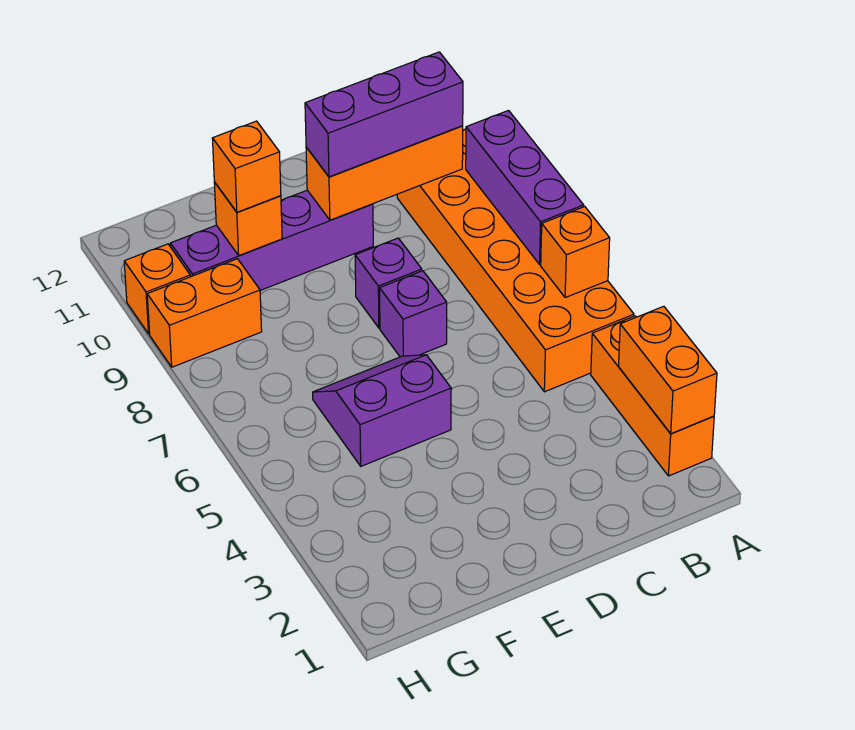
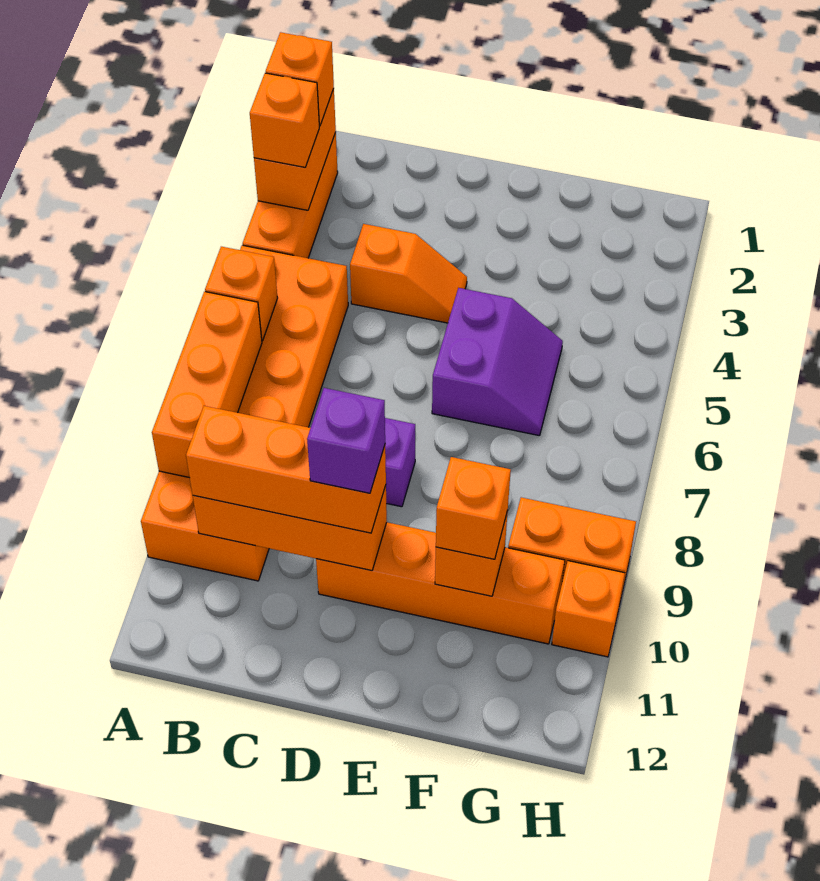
none -> orange brick A2 level 3
none -> orange brick A3 level 3
purple brick A7:A9 level 2 -> orange brick A7:A9 level 2
purple brick B10:D10 level 3 -> orange brick B10:D10 level 3
none -> orange slope C4:D4 level 1 top C
purple brick D7 level 1 -> purple brick D10 level 4
purple brick D10:G10 level 1 -> orange brick D10:G10 level 1
purple slope E5:F6 level 1 top 5 -> purple slope E5:F6 level 1 top E

